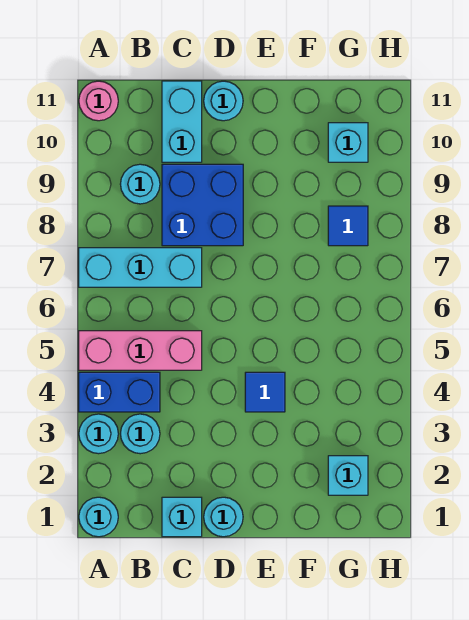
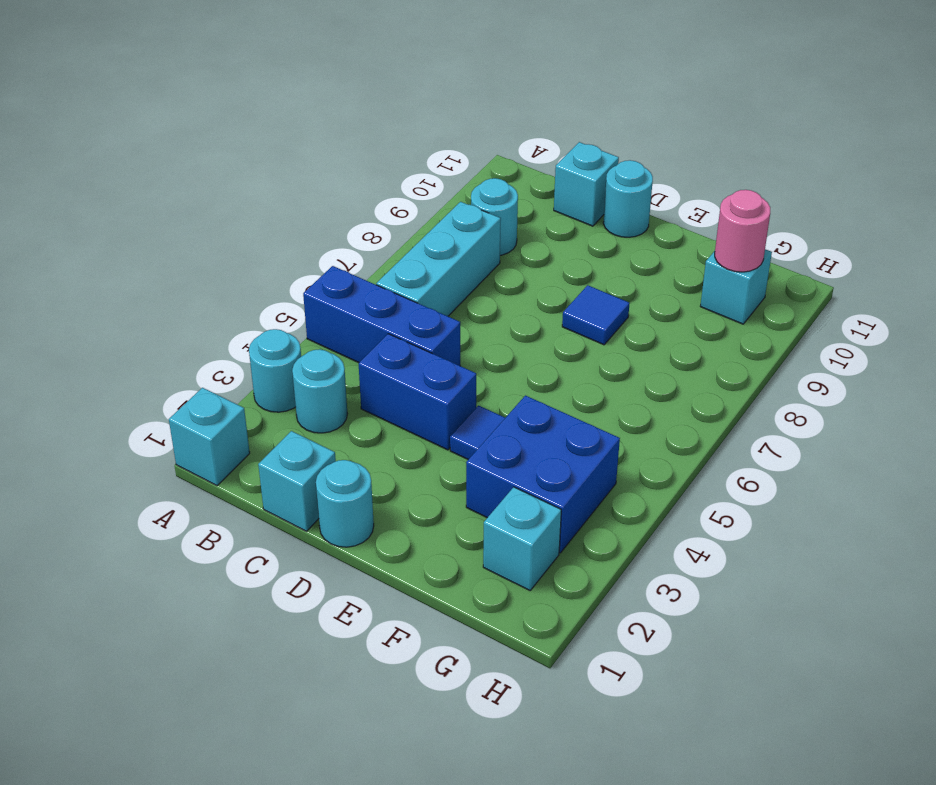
cyan round brick A1 level 1 -> cyan brick A1 level 1
blue brick A4:B4 level 1 -> blue brick C4:D4 level 1
pink brick A5:C5 level 1 -> blue brick A5:C5 level 1
cyan brick A7:C7 level 1 -> cyan brick B6:B8 level 1
pink round brick A11 level 1 -> pink round brick G10 level 2
blue brick C8:D9 level 1 -> blue brick F3:G4 level 1
cyan brick C10:C11 level 1 -> cyan brick C11 level 1
blue tile G8 level 1 -> blue tile E8 level 1

